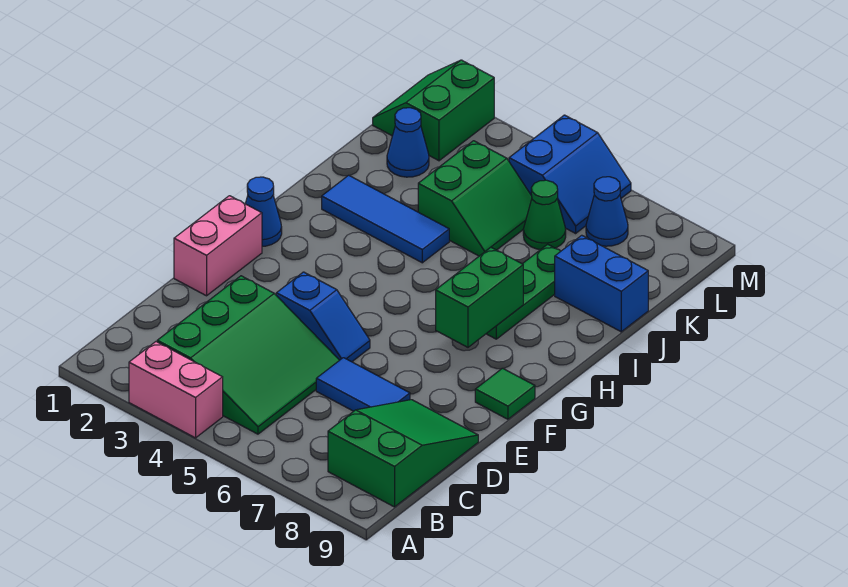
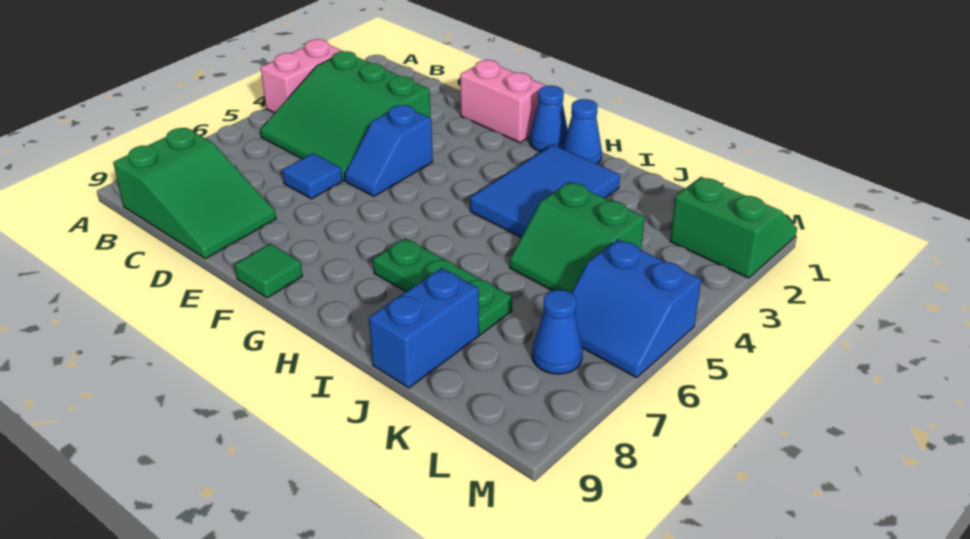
blue tile D6:D7 level 1 -> blue tile D6 level 1
green brick G7:H7 level 2 -> none
blue tile I2:I4 level 1 -> blue tile H2:I4 level 1
blue cone K2 level 1 -> blue cone H1 level 1
green cone K6 level 1 -> none

